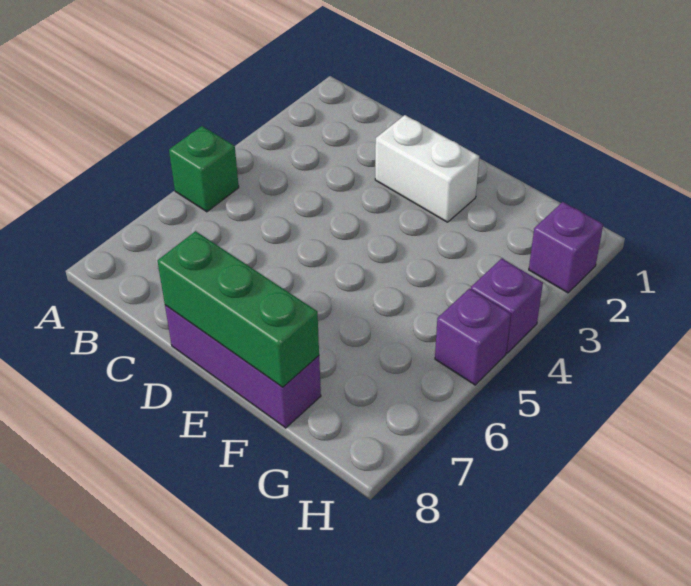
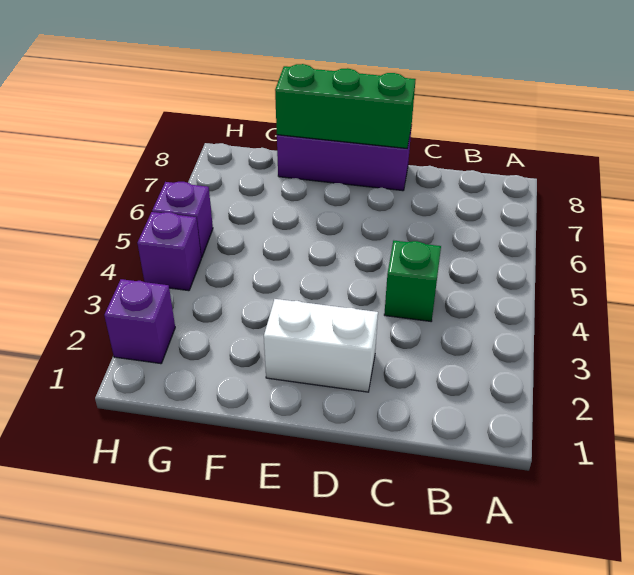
green brick A5 level 1 -> green brick C4 level 1

